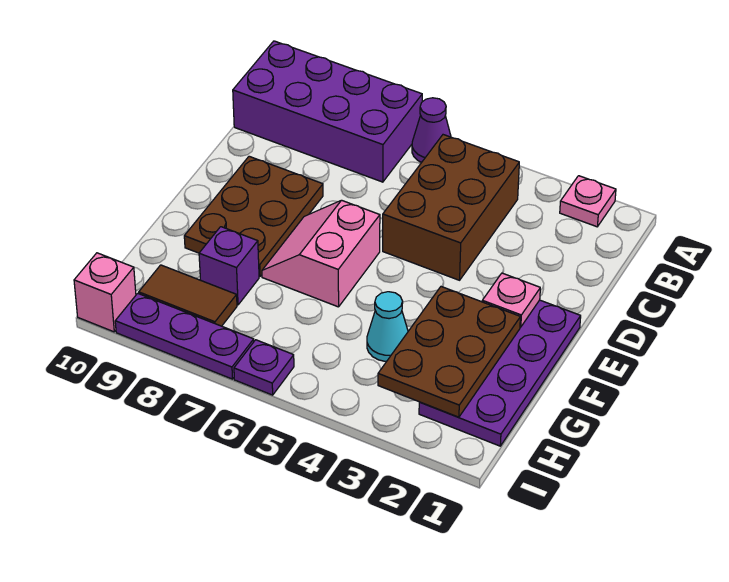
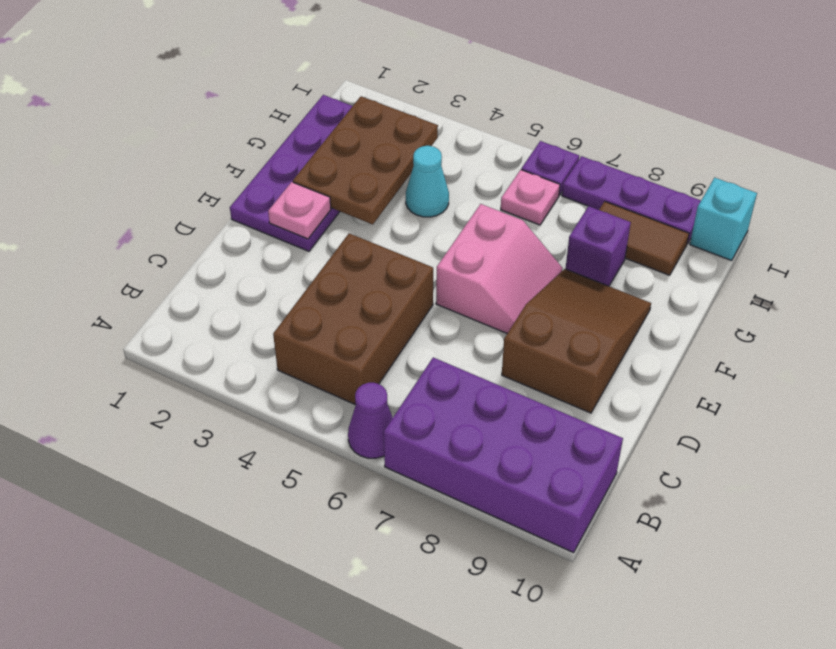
pink plate A2 level 1 -> pink plate H6 level 1
brown plate D8:F9 level 1 -> brown slope D8:F9 level 1 top D
pink brick I10 level 1 -> cyan brick I10 level 1

